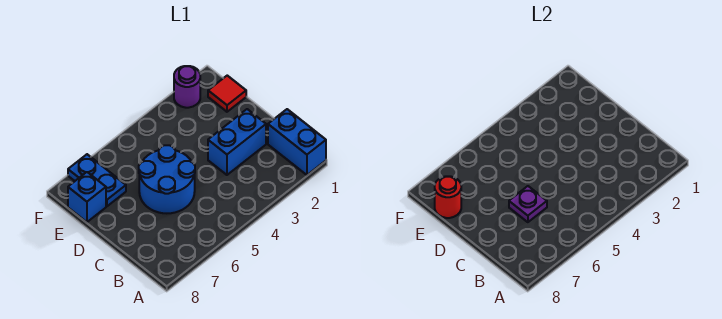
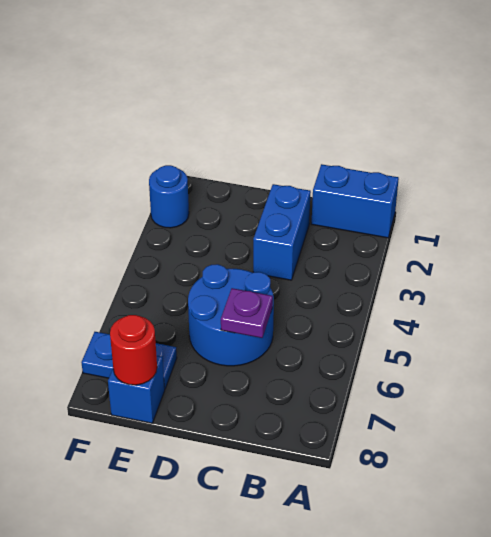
red tile E1 level 1 -> none
purple round brick F2 level 1 -> blue round brick F2 level 1

